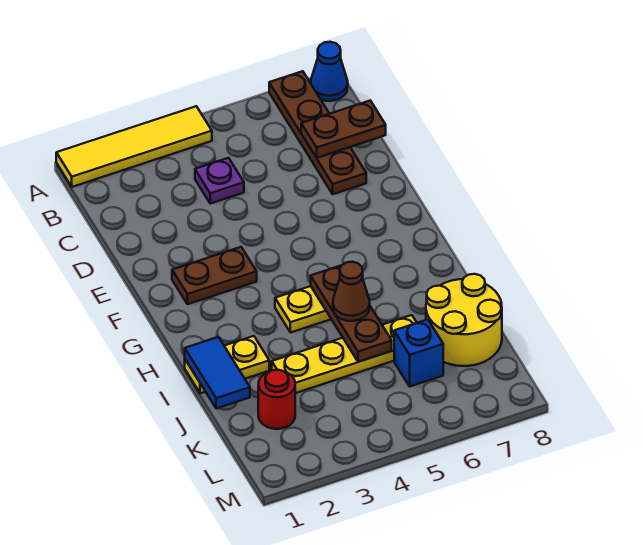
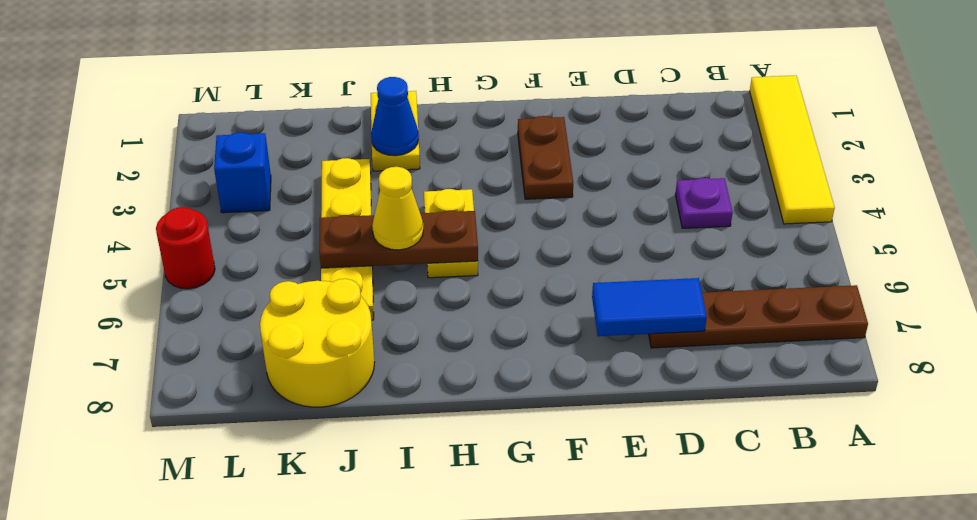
blue cone A8 level 1 -> blue cone I2 level 2
brown plate C7:C8 level 2 -> none
blue tile I1:J1 level 2 -> blue tile D7:E7 level 2
brown cone I5 level 3 -> yellow cone I5 level 3
red round brick K2 level 1 -> red round brick M5 level 1
blue brick K6 level 1 -> blue brick L3 level 1

